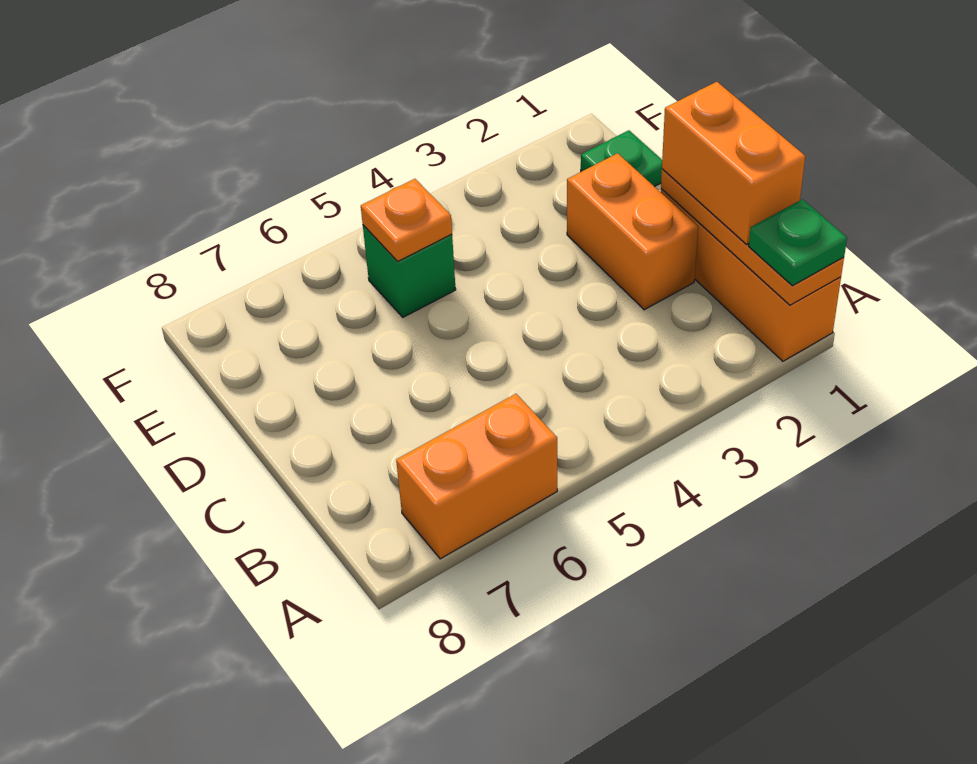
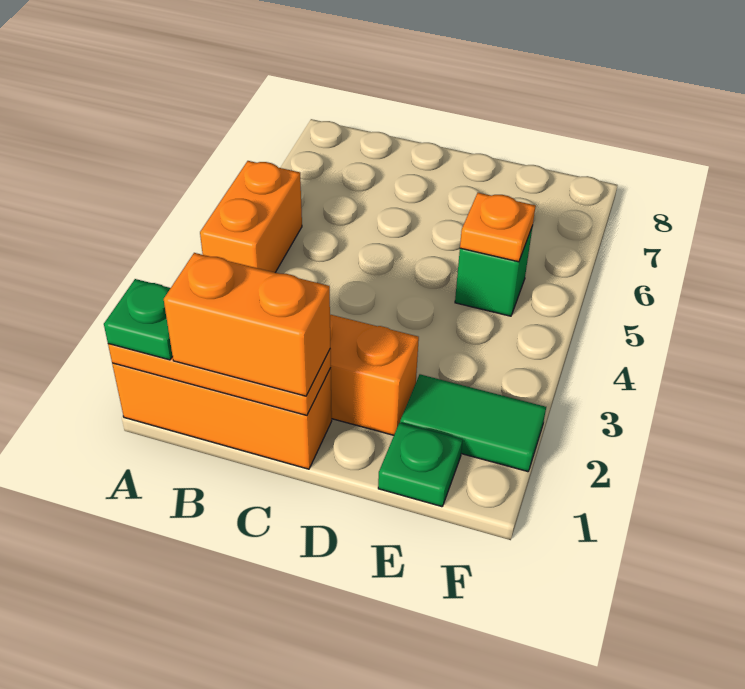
orange brick A6:A7 level 1 -> orange brick A4:A5 level 1
none -> green tile E2:F2 level 1

